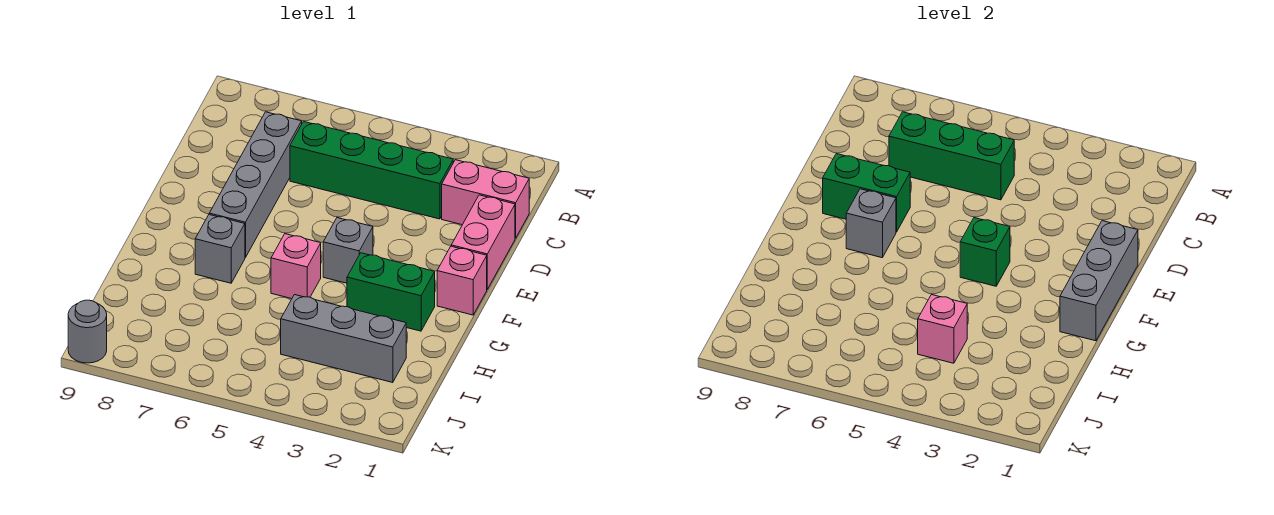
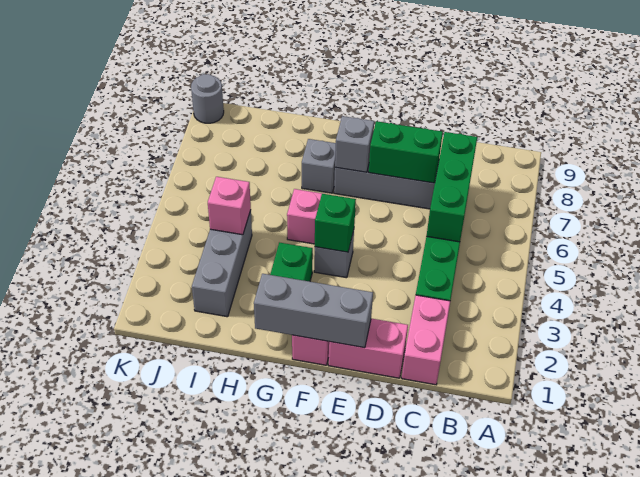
green brick E7:E8 level 2 -> green brick D7:E7 level 2

